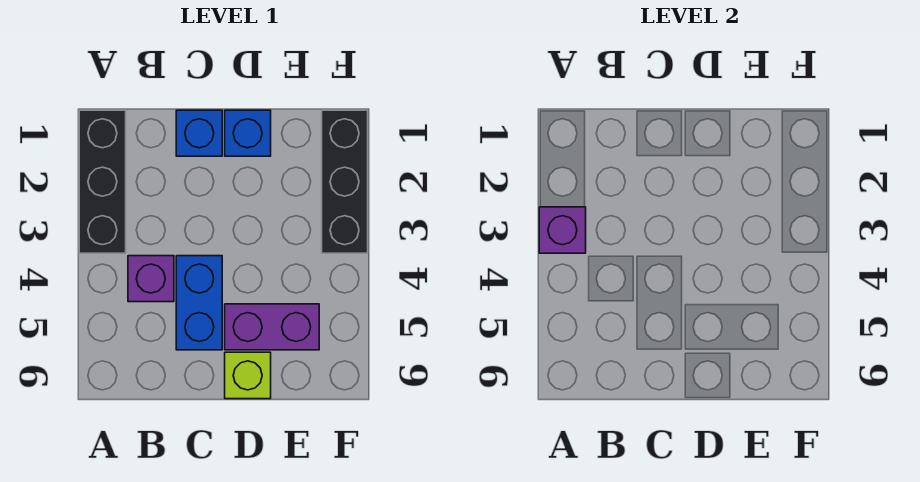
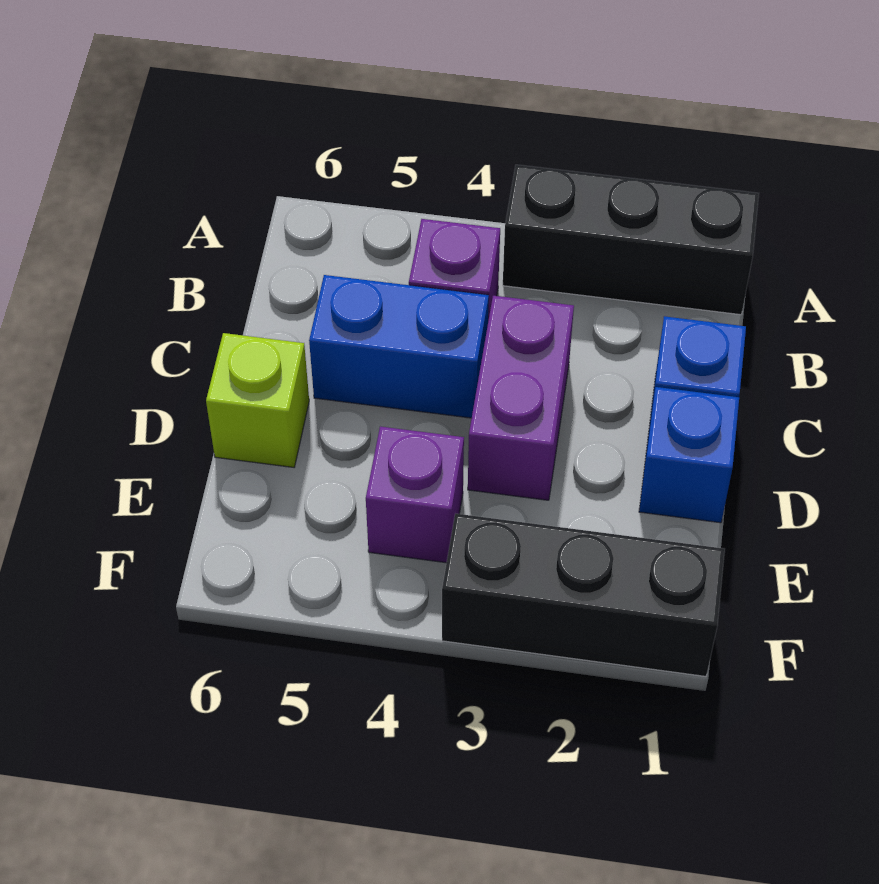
purple brick A3 level 2 -> purple brick E4 level 1
purple brick D5:E5 level 1 -> purple brick C3:D3 level 1

